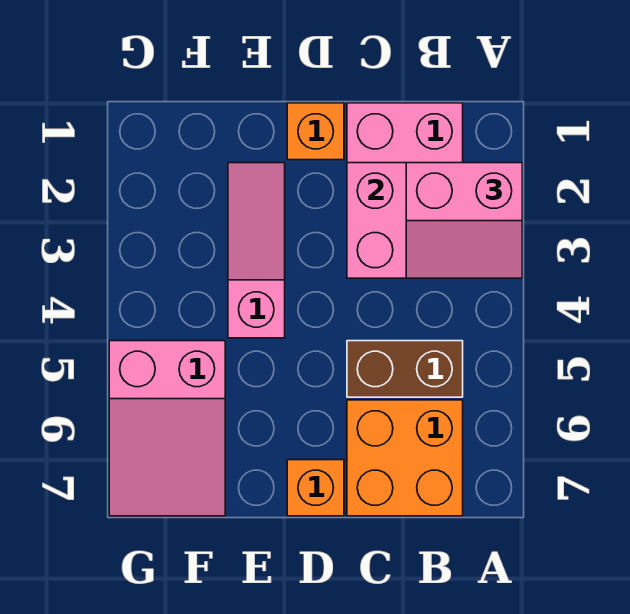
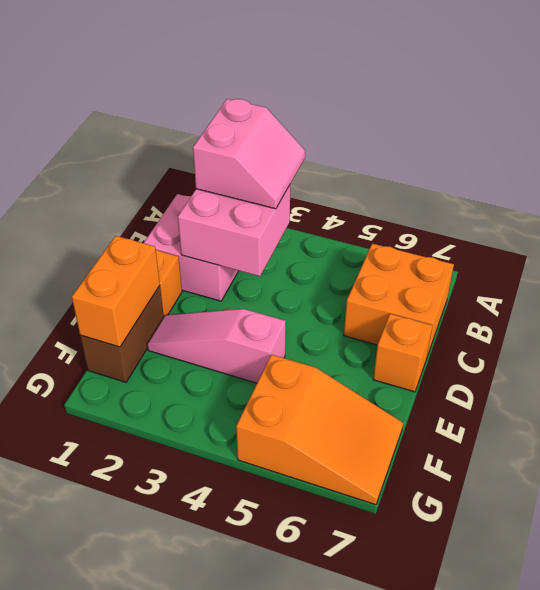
brown brick B5:C5 level 1 -> brown brick E1:F1 level 1
none -> orange brick E1:F1 level 2
pink slope F5:G7 level 1 top 5 -> orange slope F5:G7 level 1 top 5

